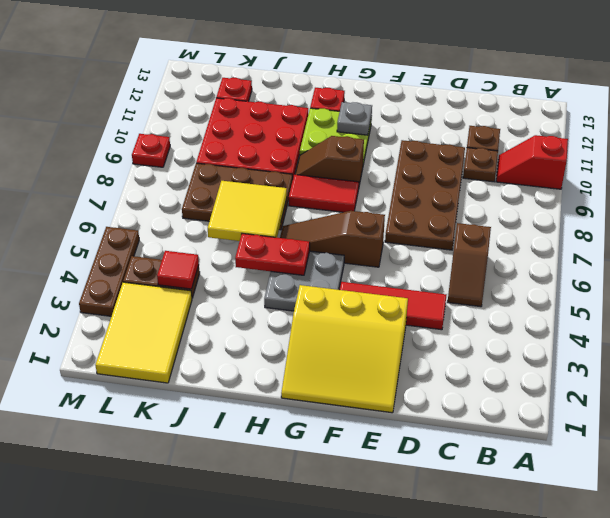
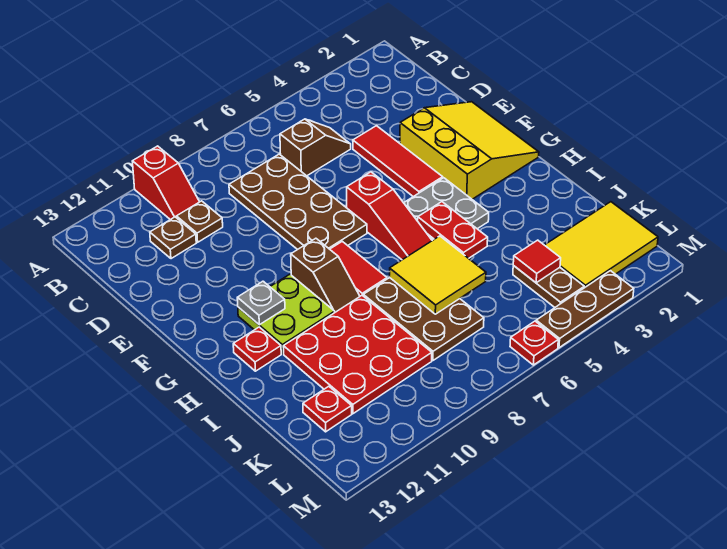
brown plate D7:E10 level 1 -> brown plate C7:F8 level 1
brown slope F6:H6 level 1 top F -> red slope F6:H6 level 1 top F
red plate M9 level 1 -> red plate M6 level 1

